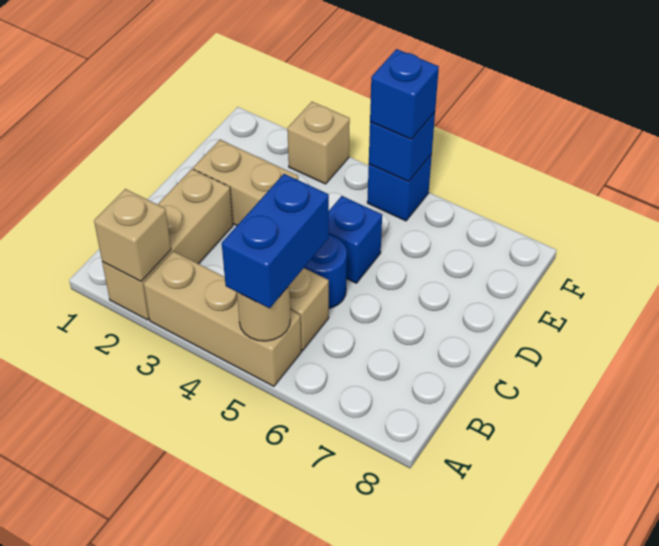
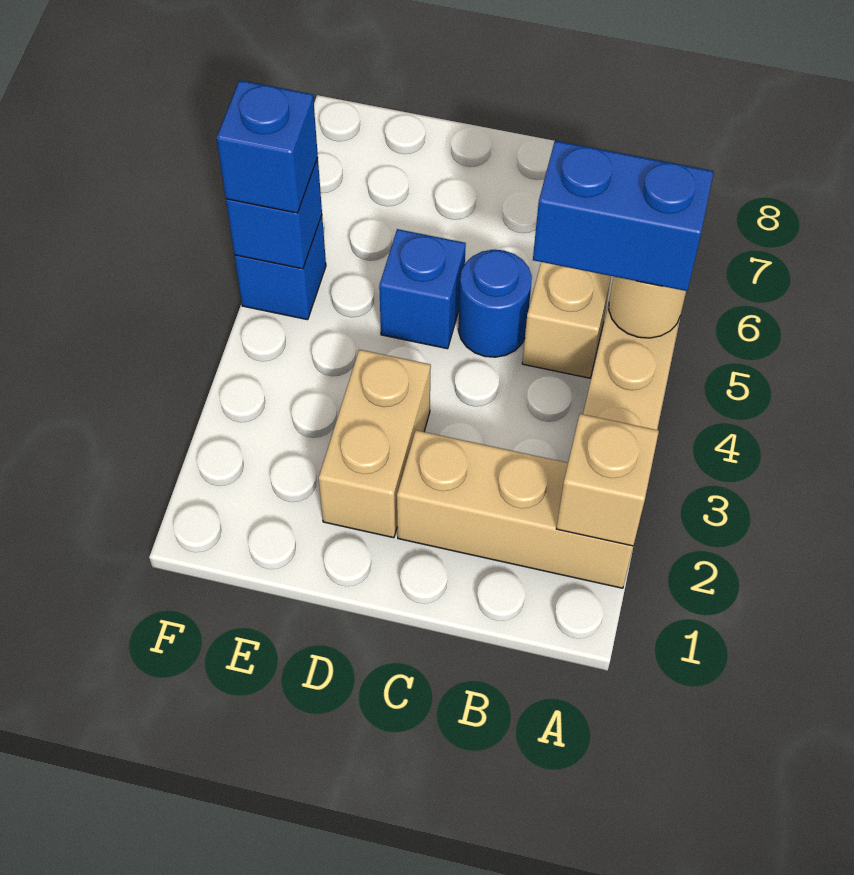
tan brick F3 level 1 -> none

